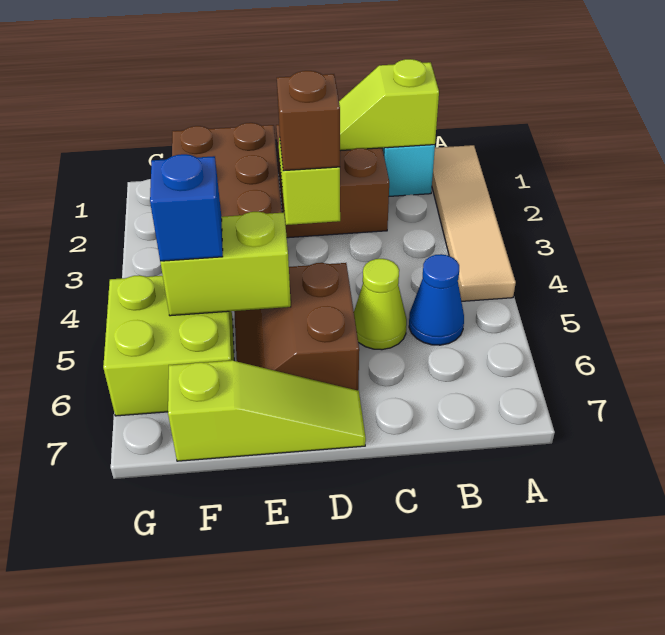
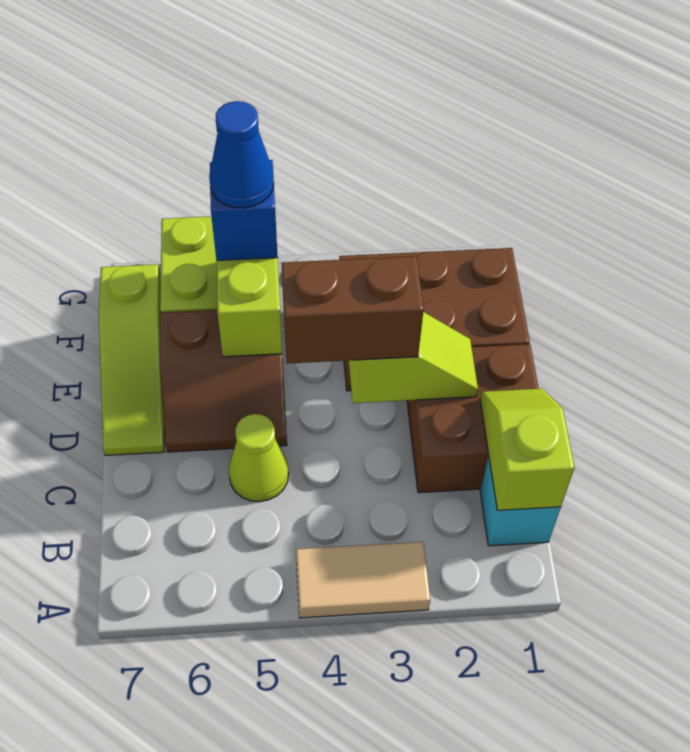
tan tile A1:A4 level 1 -> tan tile A3:A4 level 1
blue cone B5 level 1 -> blue cone F5 level 4
brown brick D3 level 3 -> brown brick D3:D4 level 3
brown slope D5:E6 level 1 top D -> brown slope D5:E6 level 1 top E

